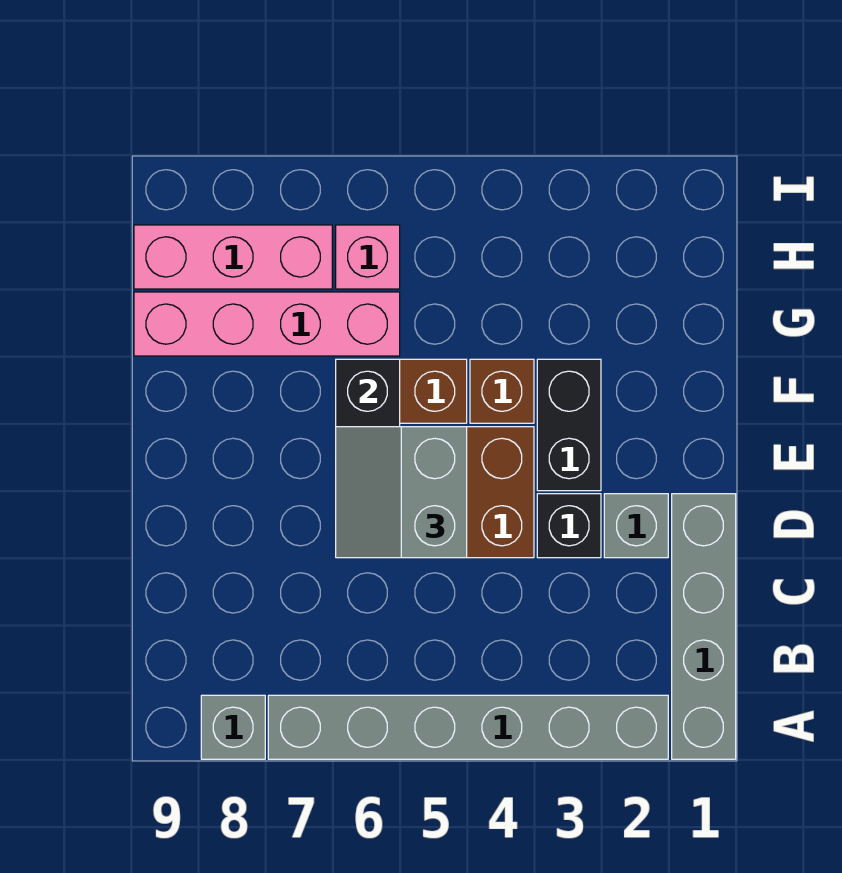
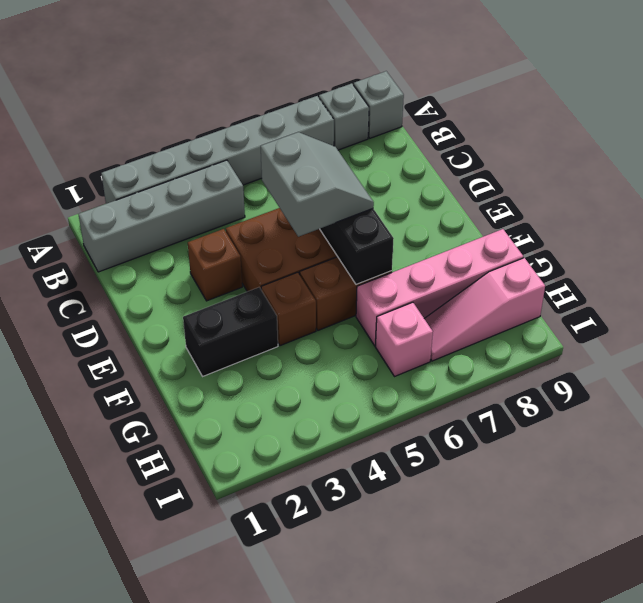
grey brick A1:D1 level 1 -> grey brick B1:B4 level 1
grey brick D2 level 1 -> grey brick A9 level 1
black brick D3 level 1 -> brown brick D3 level 1
black brick E3:F3 level 1 -> black brick F2:F3 level 1
pink brick H7:H9 level 1 -> pink slope H7:H9 level 1 top 9

